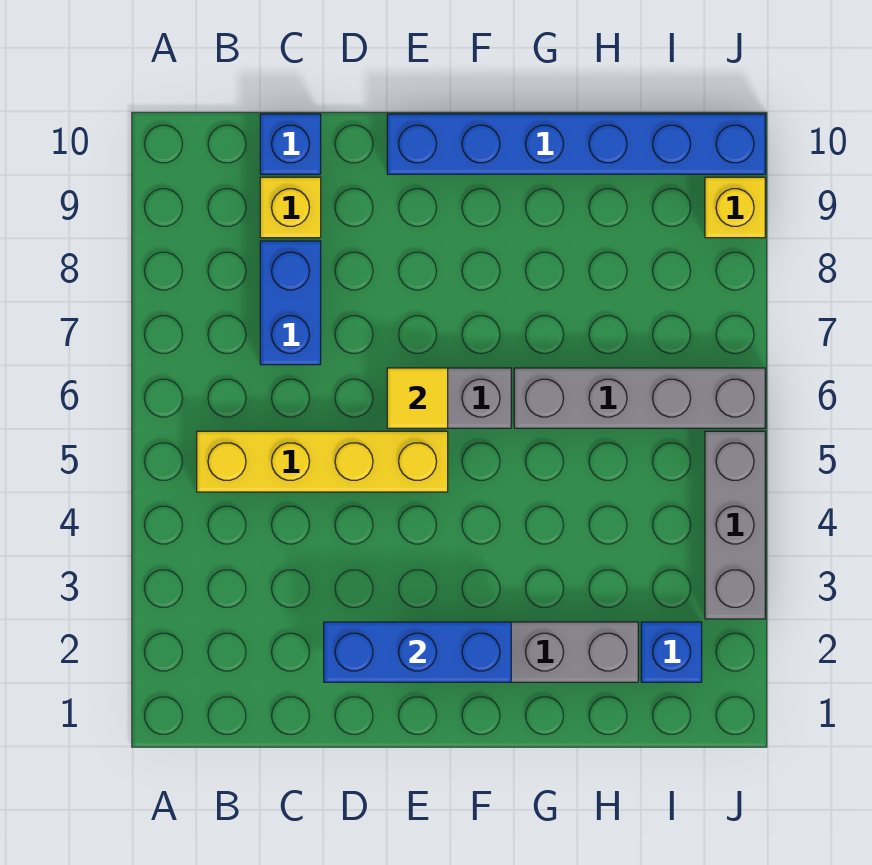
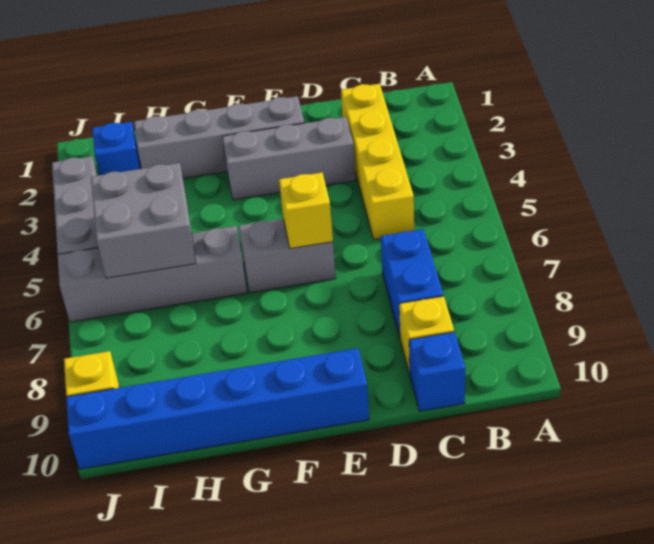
yellow brick B5:E5 level 1 -> yellow brick C2:C5 level 1
blue brick D2:F2 level 2 -> none
none -> grey brick D3:F3 level 1
yellow tile E6 level 2 -> yellow brick E6 level 2
none -> grey brick H5:I6 level 2

